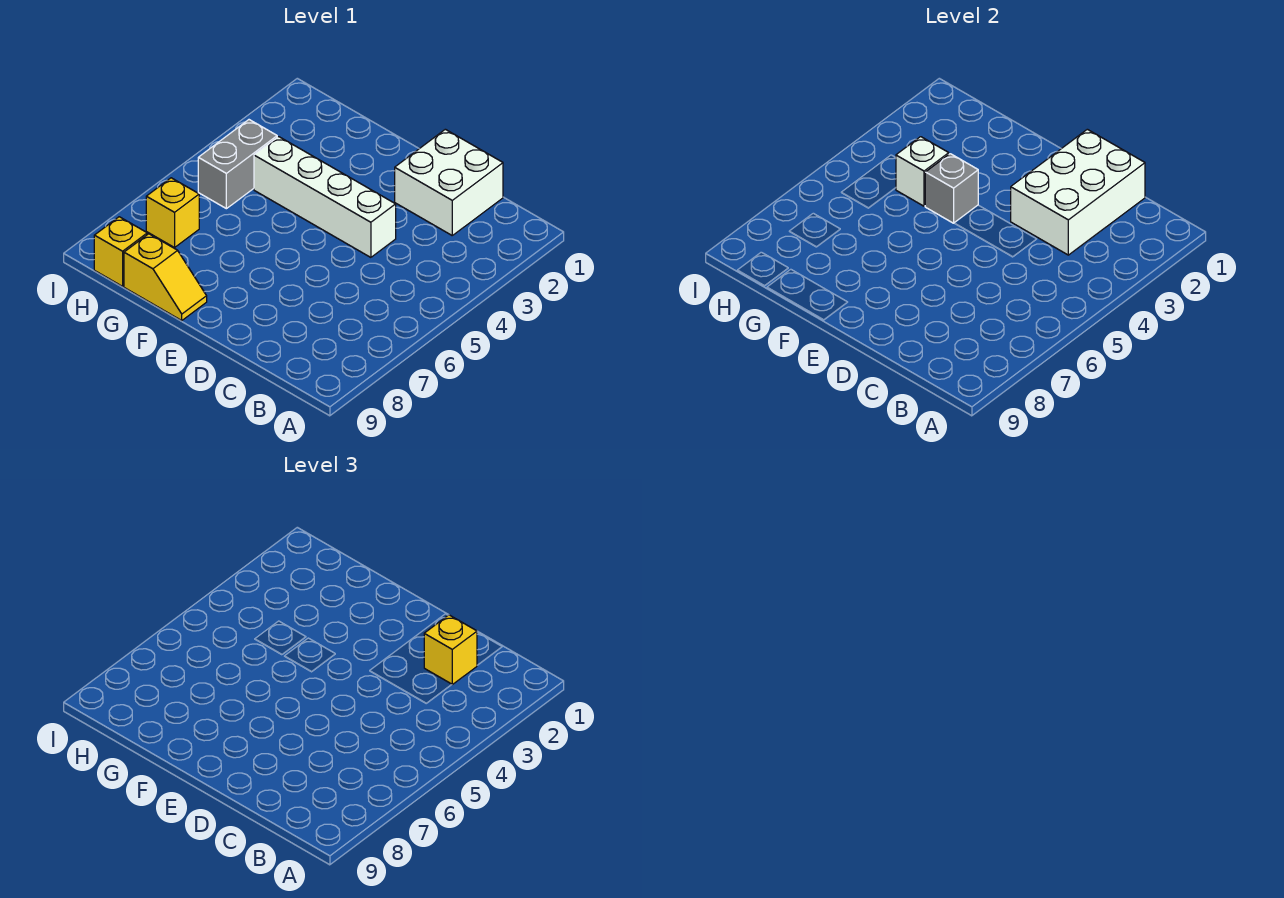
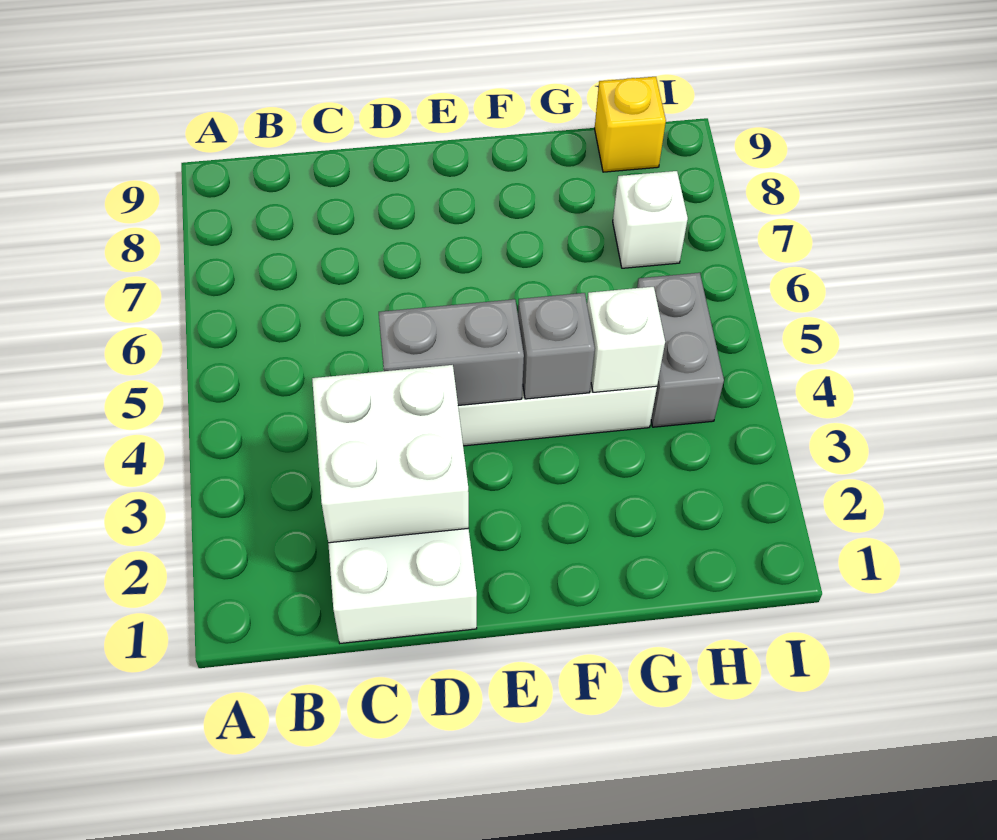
white brick C1:D3 level 2 -> white brick C2:D3 level 2
yellow brick C2 level 3 -> none
none -> grey brick D4:E4 level 2
yellow slope F9:G9 level 1 top G -> none
yellow brick H7 level 1 -> white brick H7 level 1

